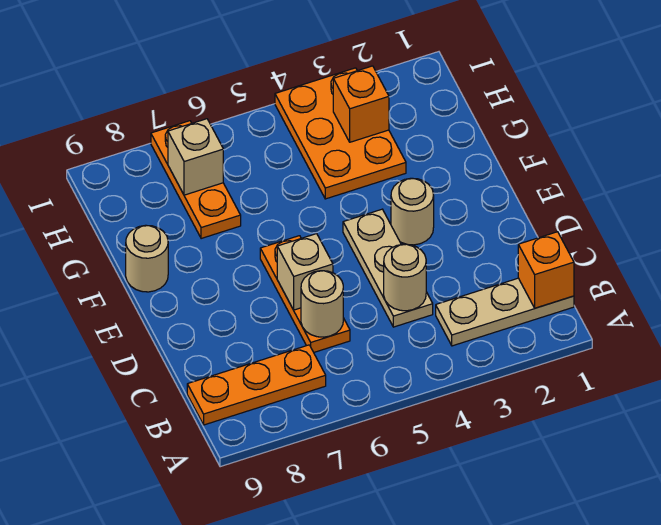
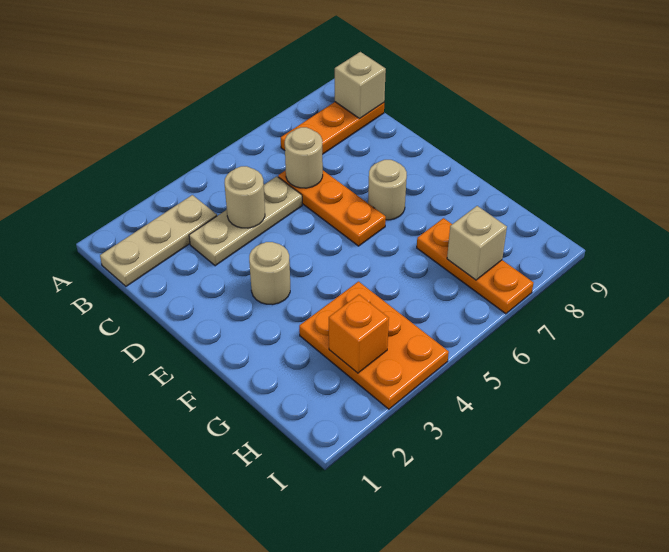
orange brick B1 level 2 -> none
tan plate C4:E4 level 1 -> tan plate C3:C5 level 1
tan brick D6 level 2 -> tan brick B9 level 2
tan round brick F9 level 1 -> tan round brick E7 level 1

